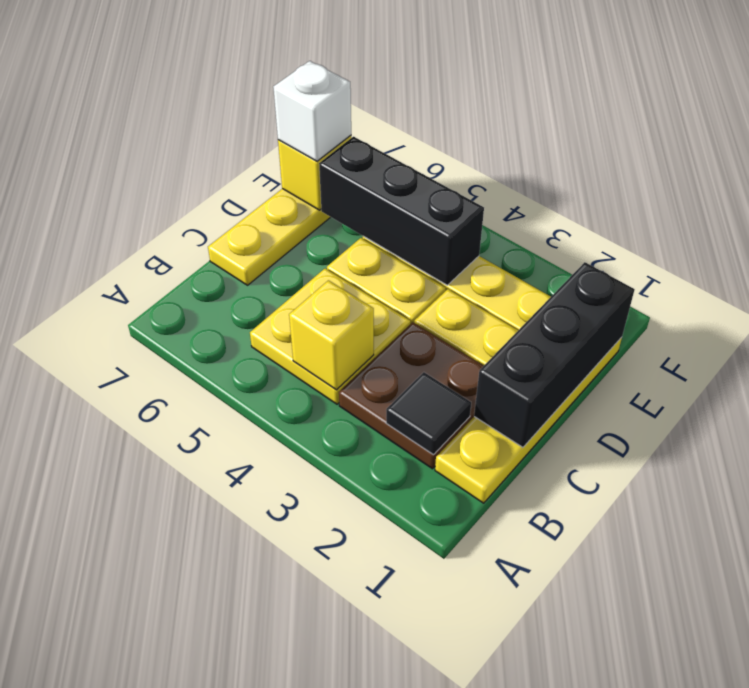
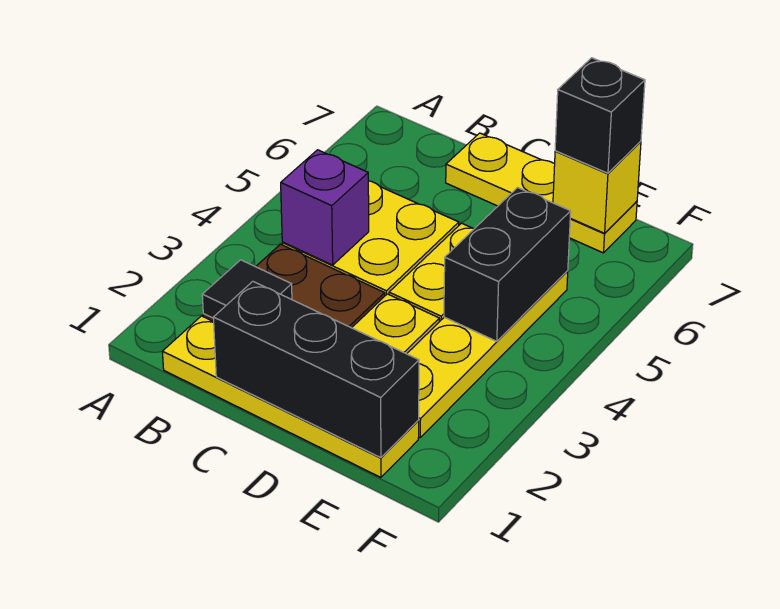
yellow brick B4 level 2 -> purple brick B4 level 2
black brick E4:E6 level 2 -> black brick E4:E5 level 2
white brick E7 level 3 -> black brick E7 level 3

